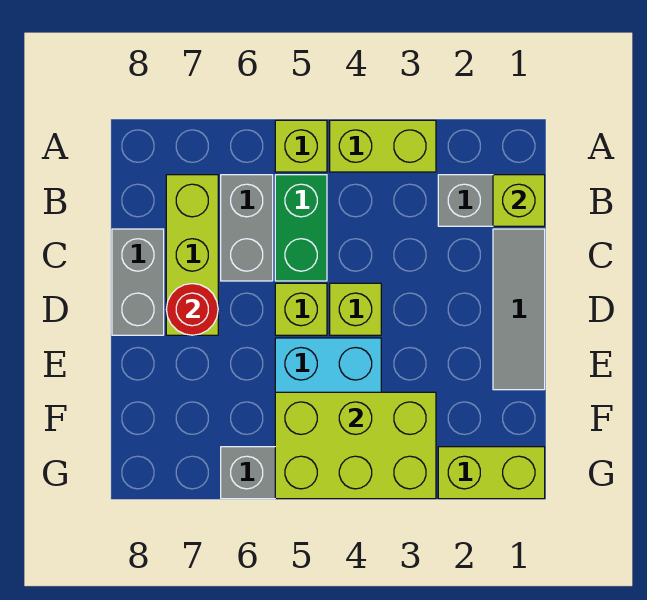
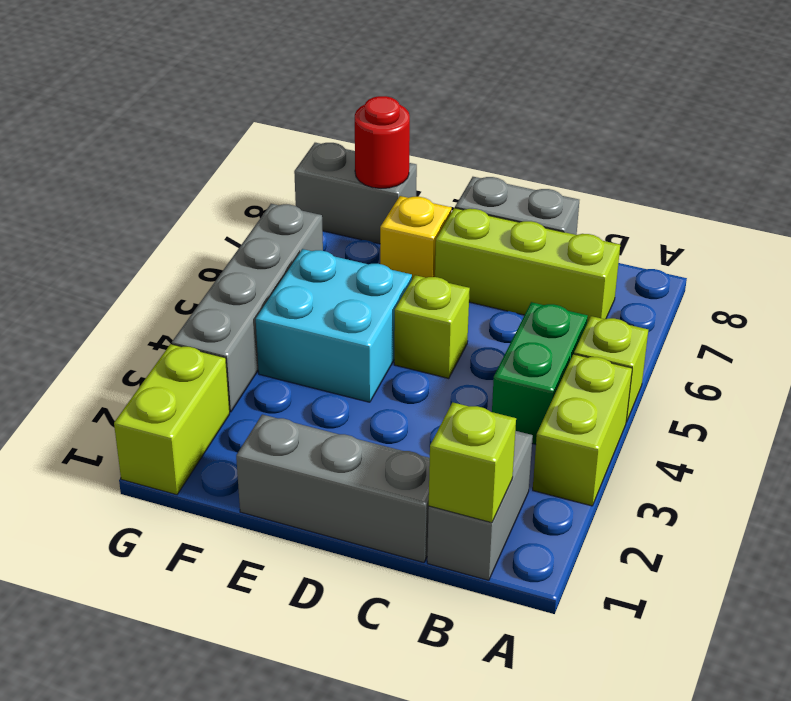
green brick B5:C5 level 1 -> green brick B4:B5 level 1
grey brick B6:C6 level 1 -> grey brick F8:G8 level 1
grey tile C1:E1 level 1 -> grey brick C1:E1 level 1
lime brick D4 level 1 -> none
red round brick D7 level 2 -> red round brick F8 level 2
none -> yellow brick E7 level 1
lime brick F3:G5 level 2 -> none

